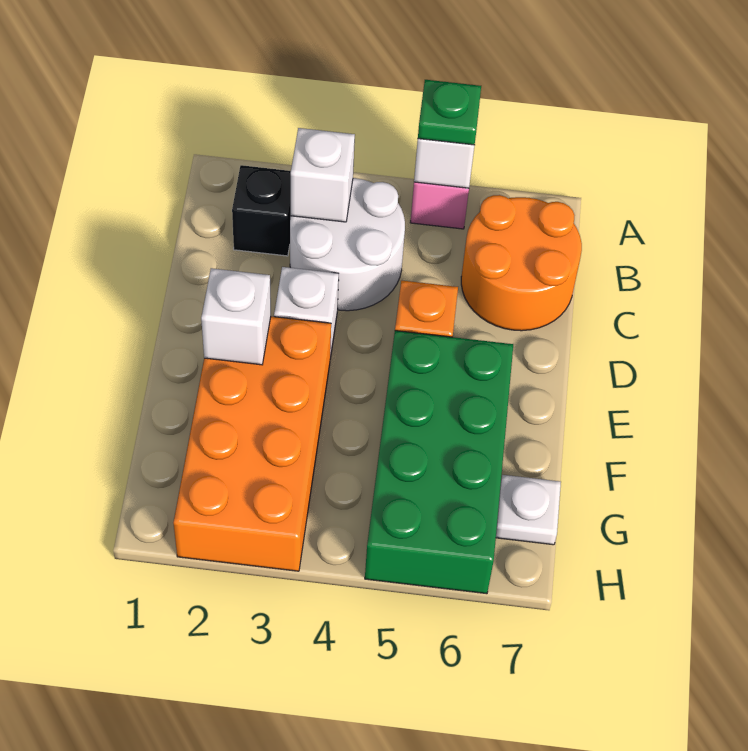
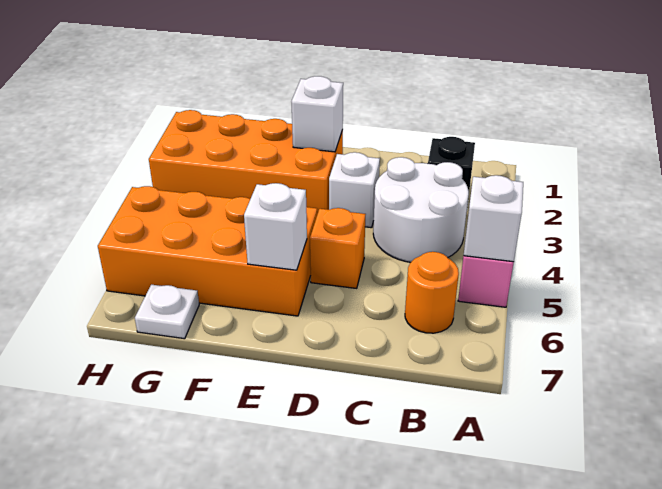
green plate A5 level 3 -> none
white brick B3 level 2 -> white brick E6 level 2
orange round brick B6:C7 level 1 -> orange round brick B6 level 1
green brick E5:H6 level 1 -> orange brick E5:H6 level 1

